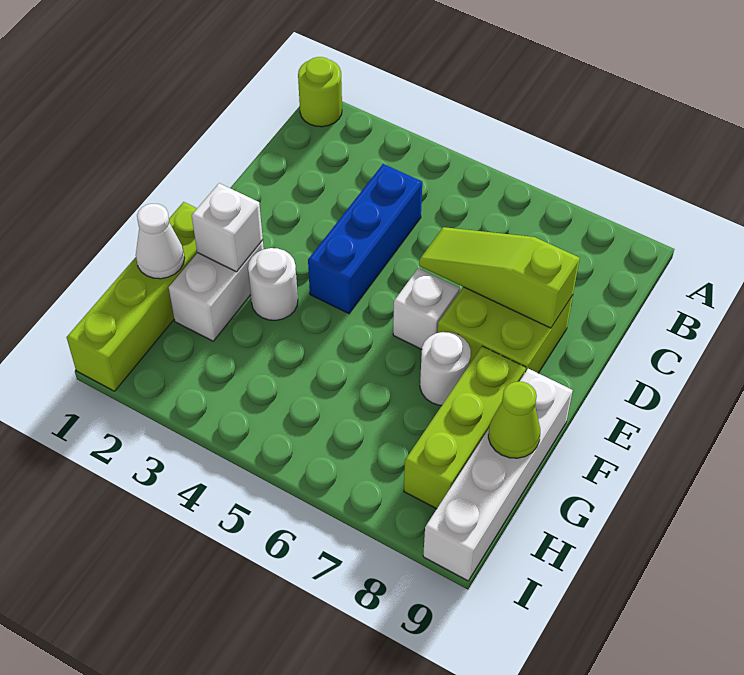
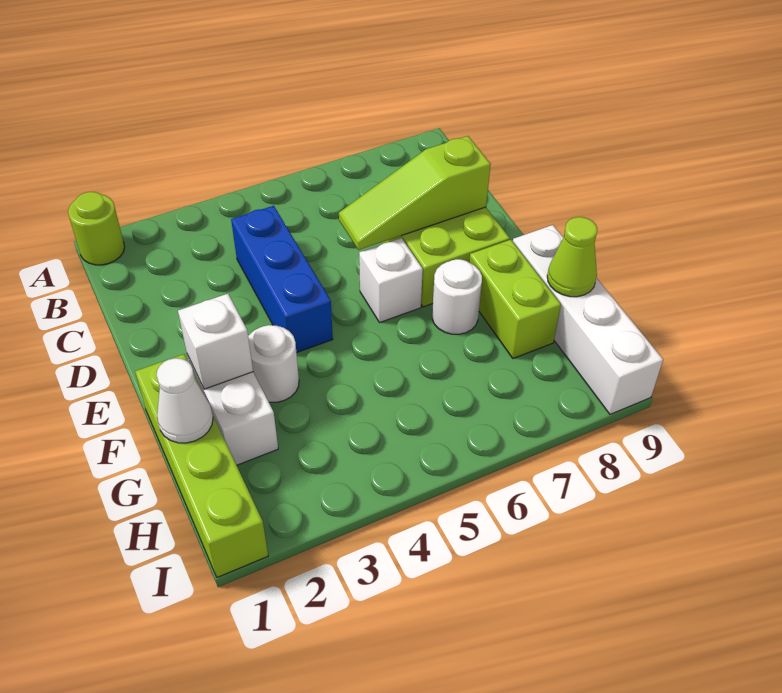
lime brick F8:H8 level 1 -> lime brick F8:G8 level 1

